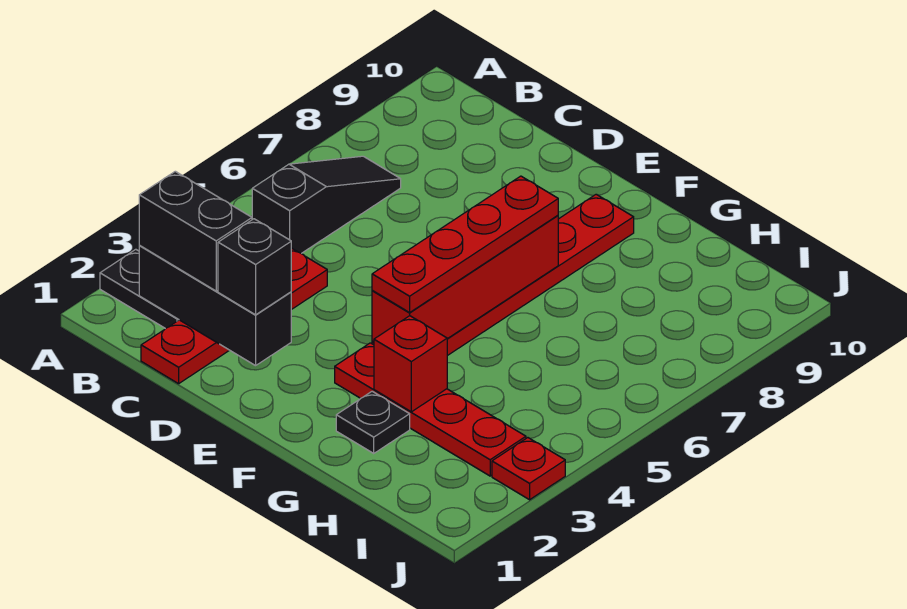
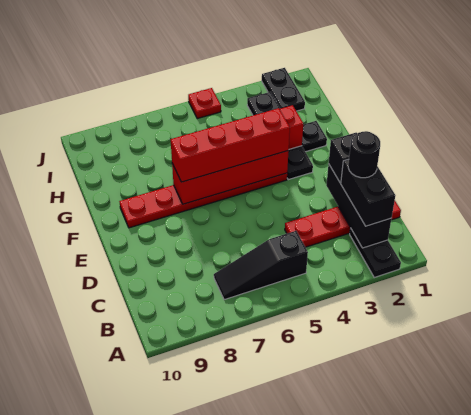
none -> black round brick C2 level 4
red plate F3:I3 level 1 -> black plate F3:I3 level 1
red plate F4:F7 level 3 -> red brick F4:F7 level 3
none -> black plate I2:J2 level 1
red plate J3 level 1 -> red plate J5 level 1

